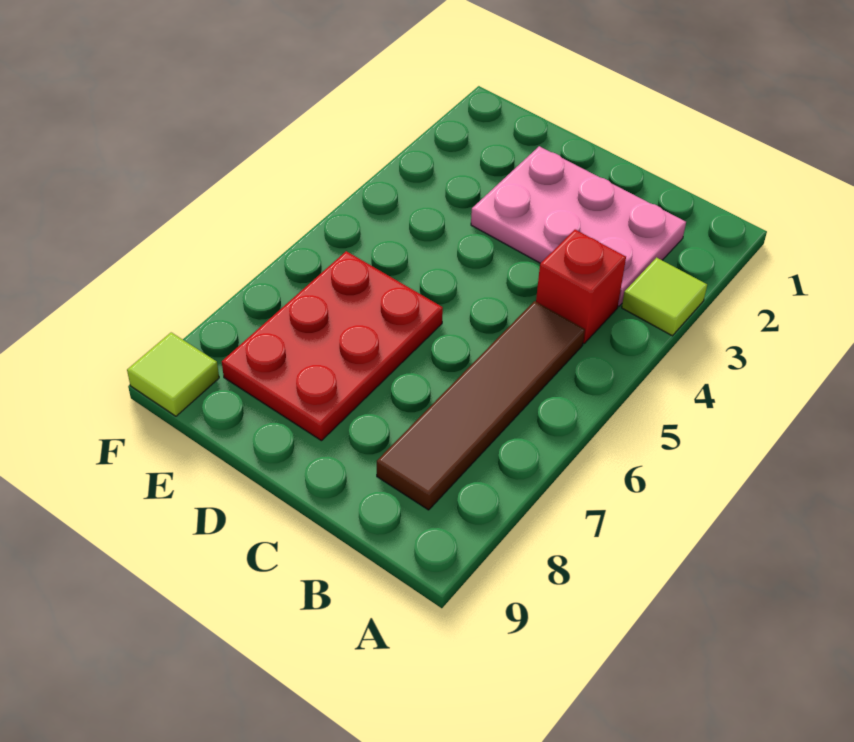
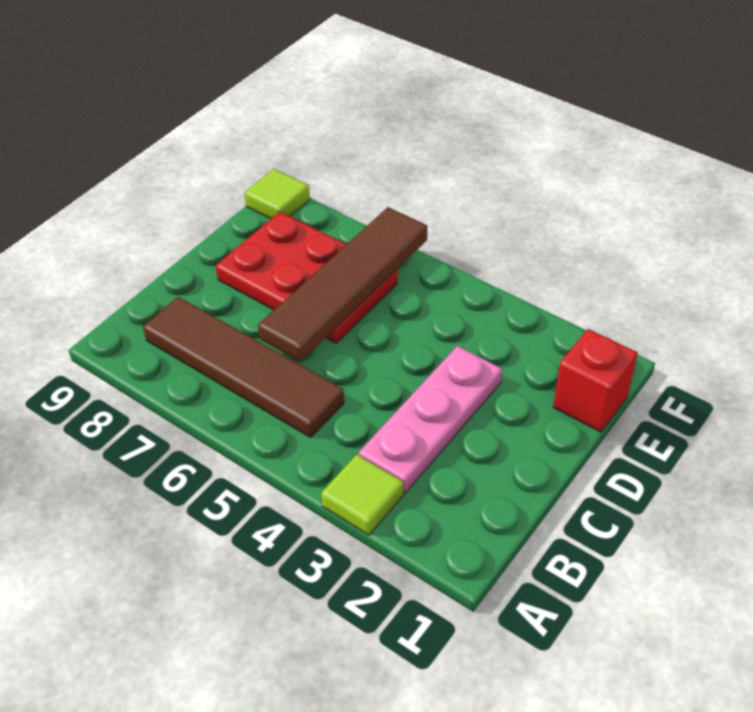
pink plate B2:D3 level 1 -> pink plate B3:D3 level 1
red brick B4 level 1 -> red brick E1 level 1
none -> brown tile C6:F6 level 2

